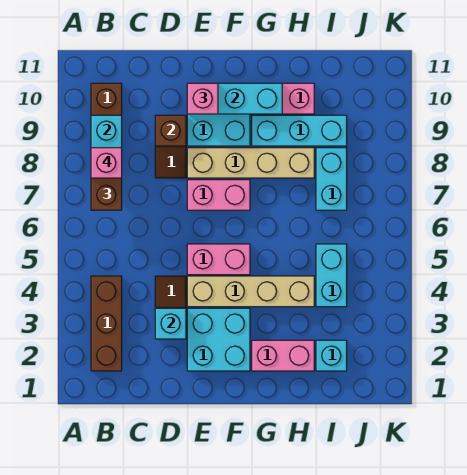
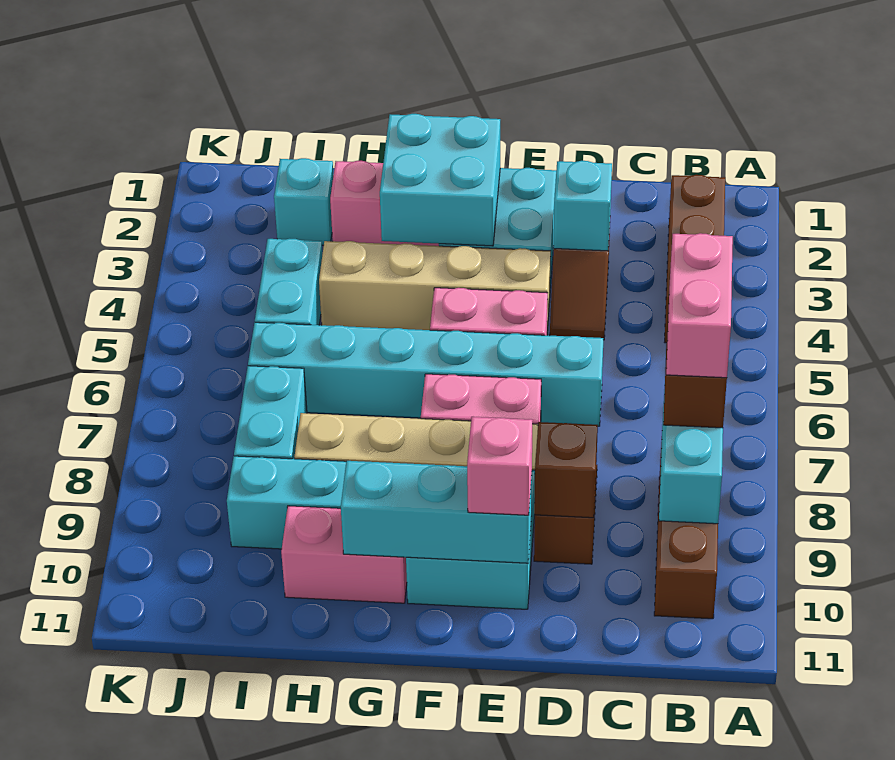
pink brick B8 level 4 -> pink brick B7:B8 level 4
none -> cyan brick D6:I6 level 1
none -> cyan brick F2:G3 level 2

